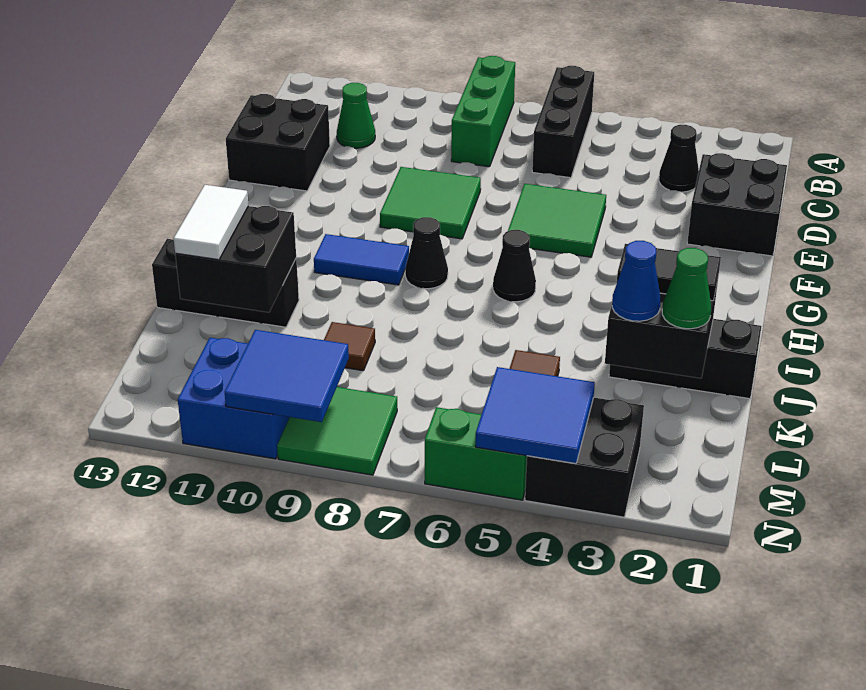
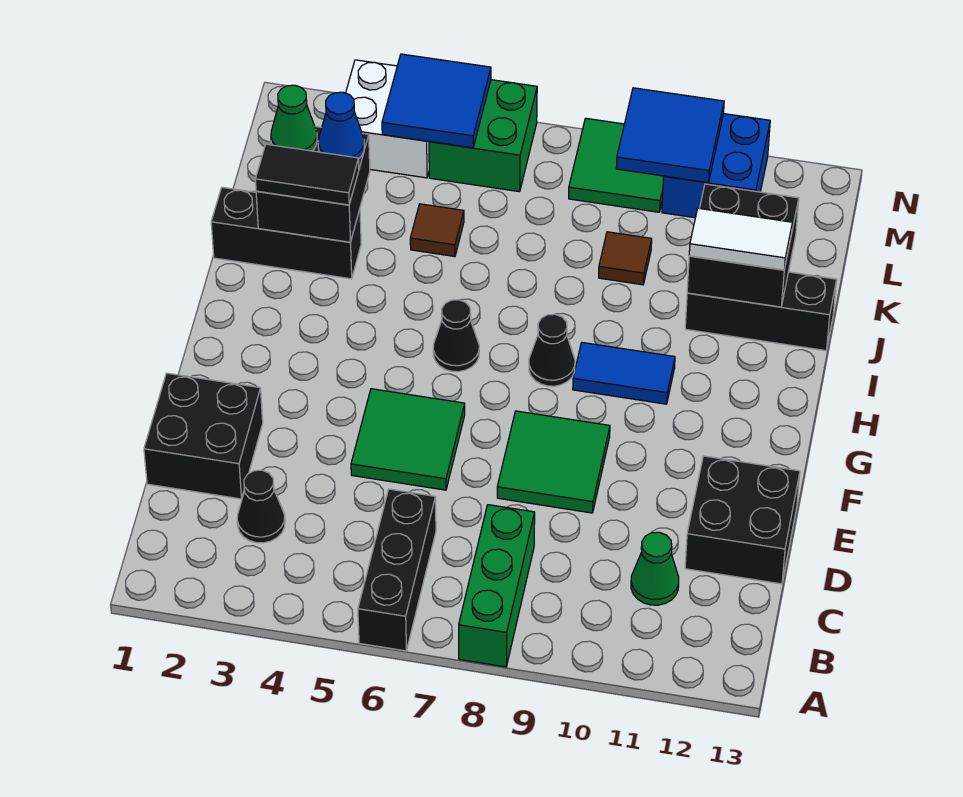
white tile J12:K12 level 3 -> white tile J11:J12 level 3
black brick M3:N4 level 1 -> white brick M3:N4 level 1
green brick N5:N6 level 1 -> green brick M5:N6 level 1

